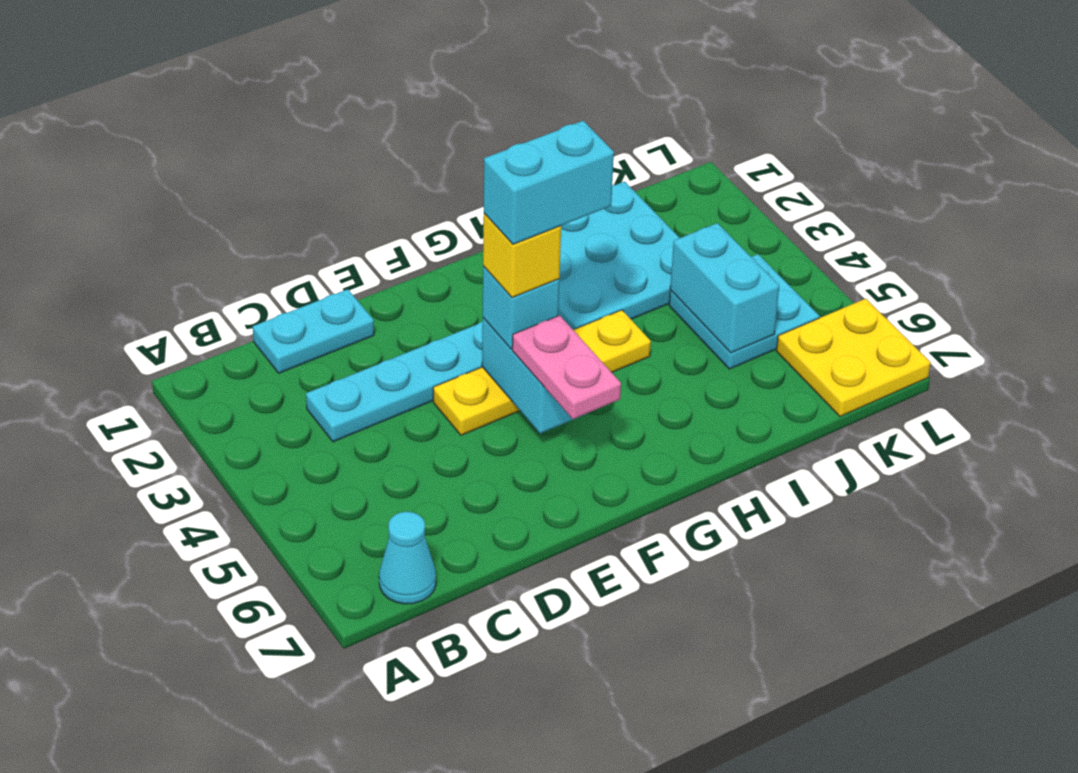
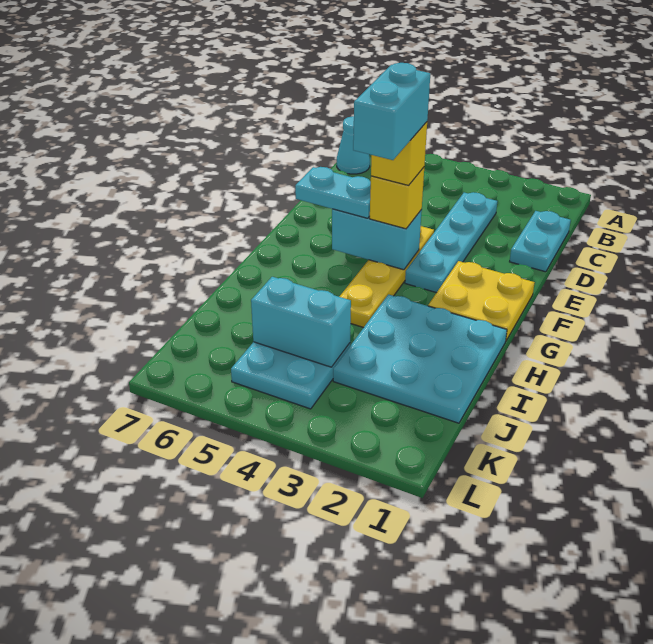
cyan brick F4 level 3 -> yellow brick F4 level 3
pink plate F5:F6 level 3 -> cyan plate F5:F6 level 3
yellow plate K6:L7 level 1 -> yellow plate F1:G2 level 1

